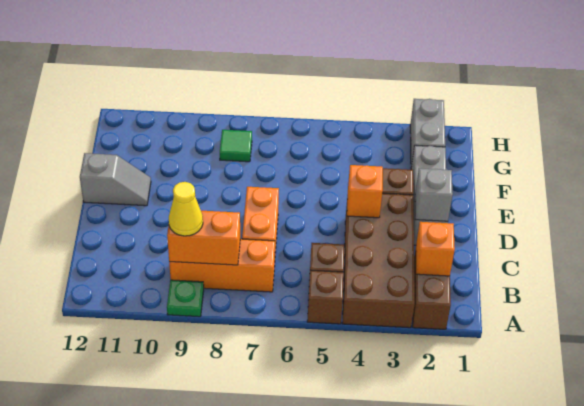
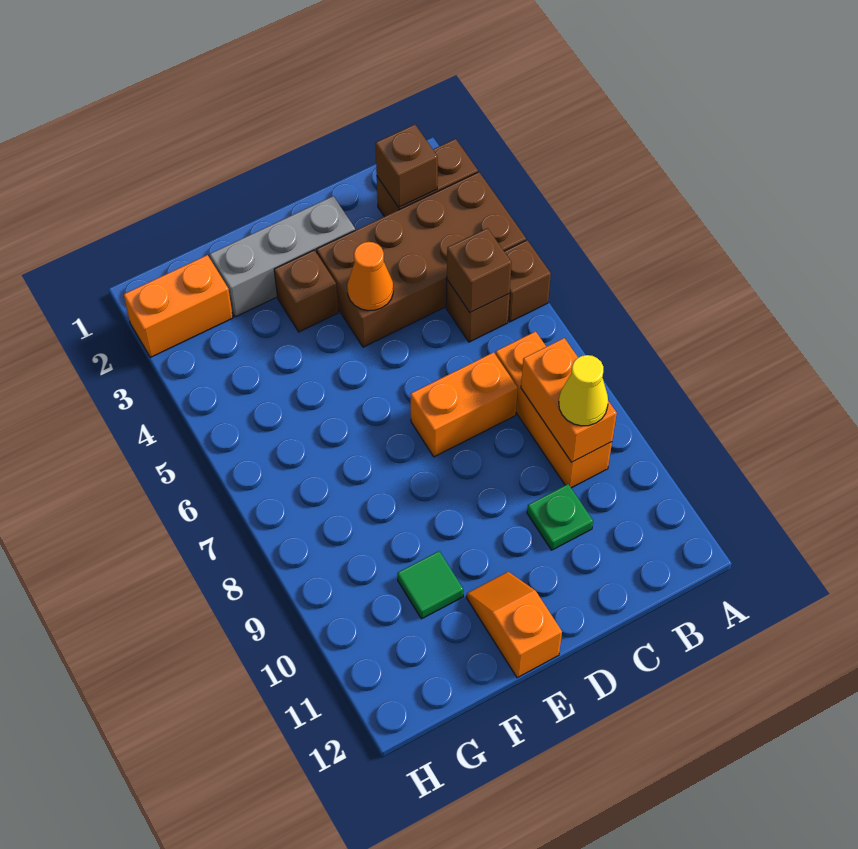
green plate A9 level 1 -> green plate C10 level 1
orange brick B2 level 2 -> brown brick B2 level 2
none -> brown brick B5 level 2
grey brick D2 level 2 -> none
orange brick D4 level 2 -> orange cone D4 level 2
grey slope E11:E12 level 1 top 12 -> orange slope E11:E12 level 1 top 12
grey brick G2:H2 level 1 -> orange brick G2:H2 level 1
green tile G8 level 1 -> green tile F10 level 1

